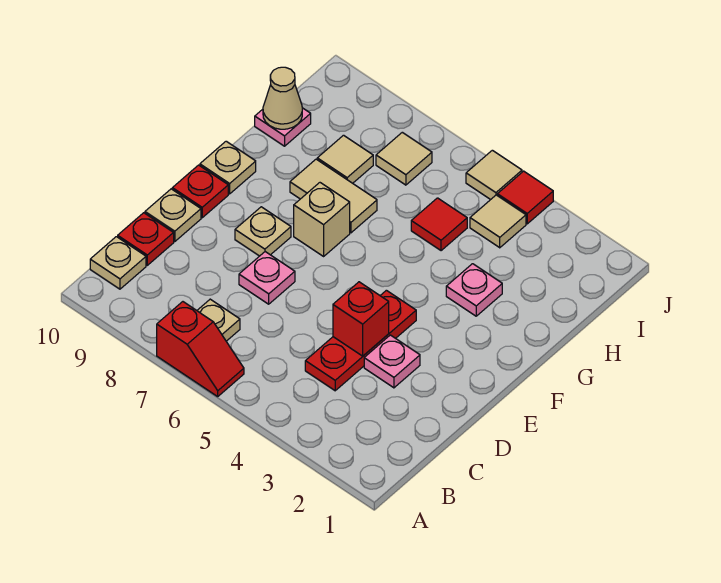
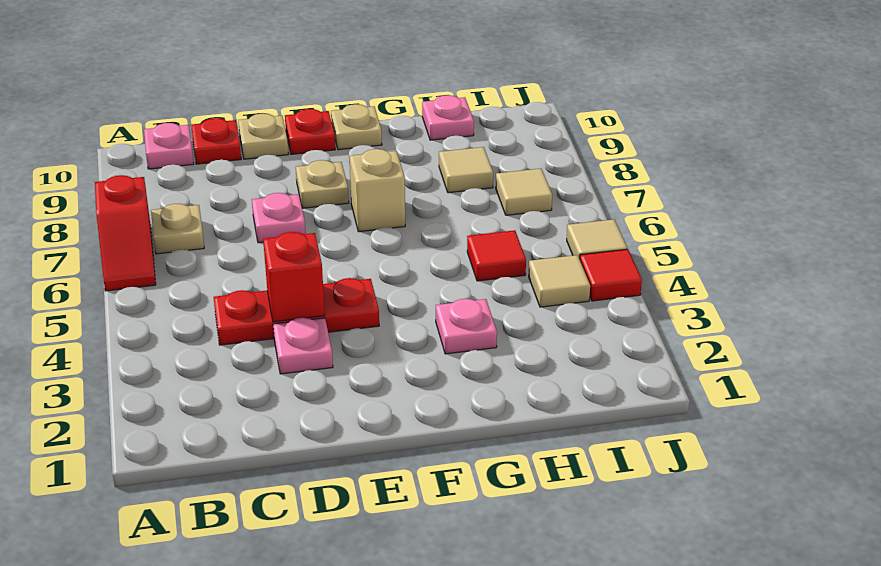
tan plate B10 level 1 -> pink plate B10 level 1
tan tile G7:G8 level 1 -> none
tan cone H10 level 2 -> none

